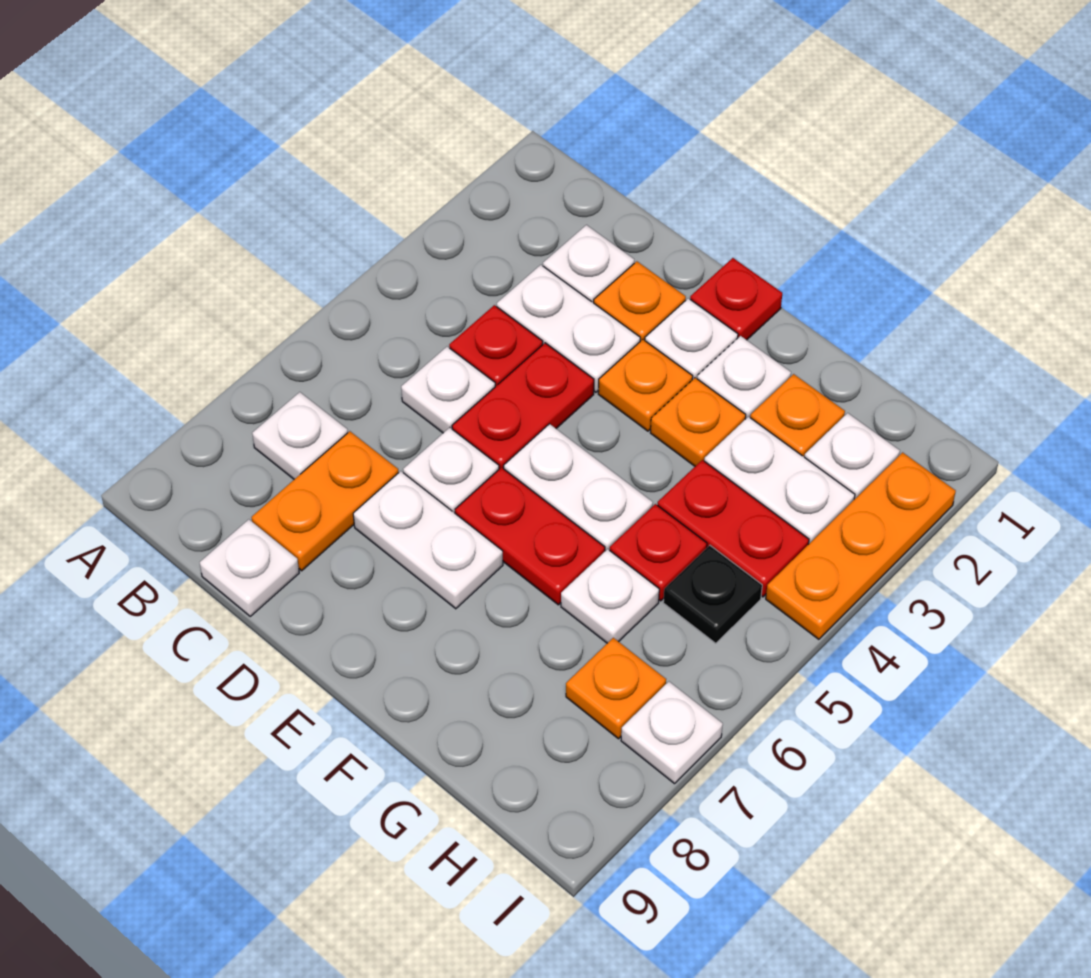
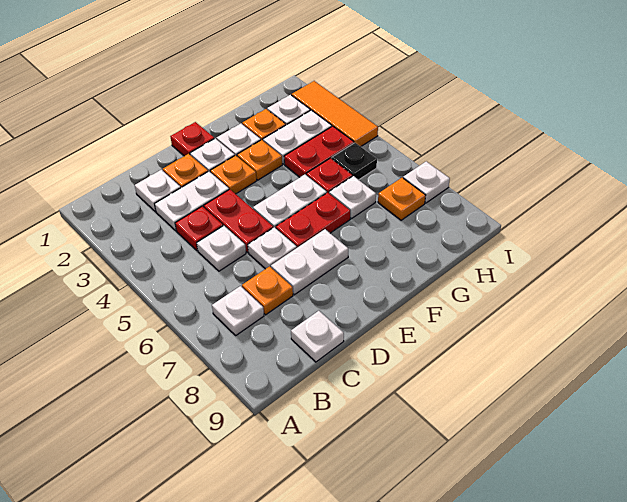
orange plate C7:C8 level 1 -> orange plate C7 level 1
orange plate I2:I4 level 1 -> orange tile I2:I4 level 1

